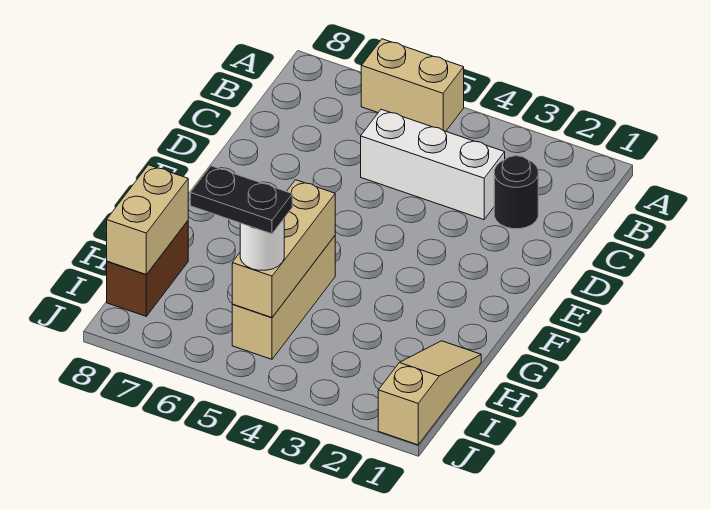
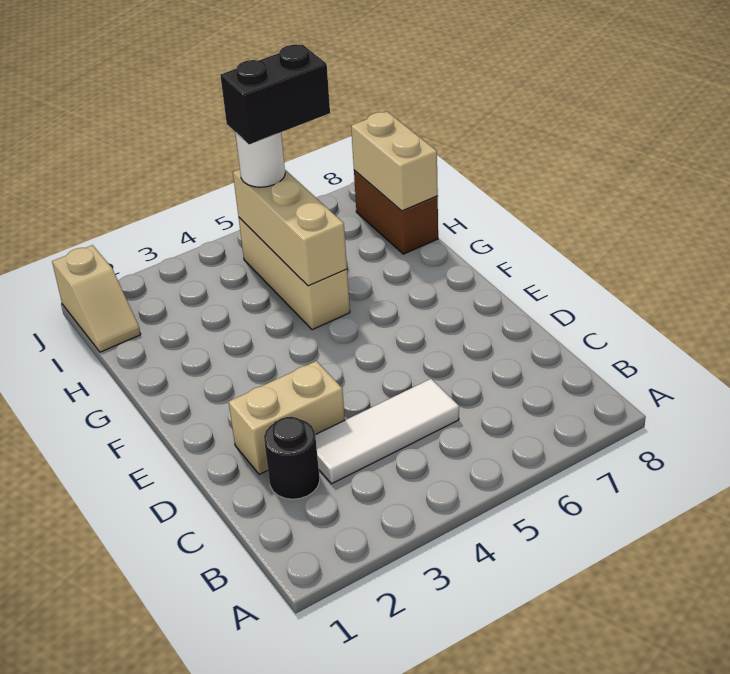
tan brick A5:A6 level 1 -> tan brick D2:D3 level 1
white brick C3:C5 level 1 -> white tile C3:C5 level 1
tan slope H1:J1 level 1 top J -> tan slope I1:J1 level 1 top J
black plate I5:I6 level 4 -> black brick I5:I6 level 4

